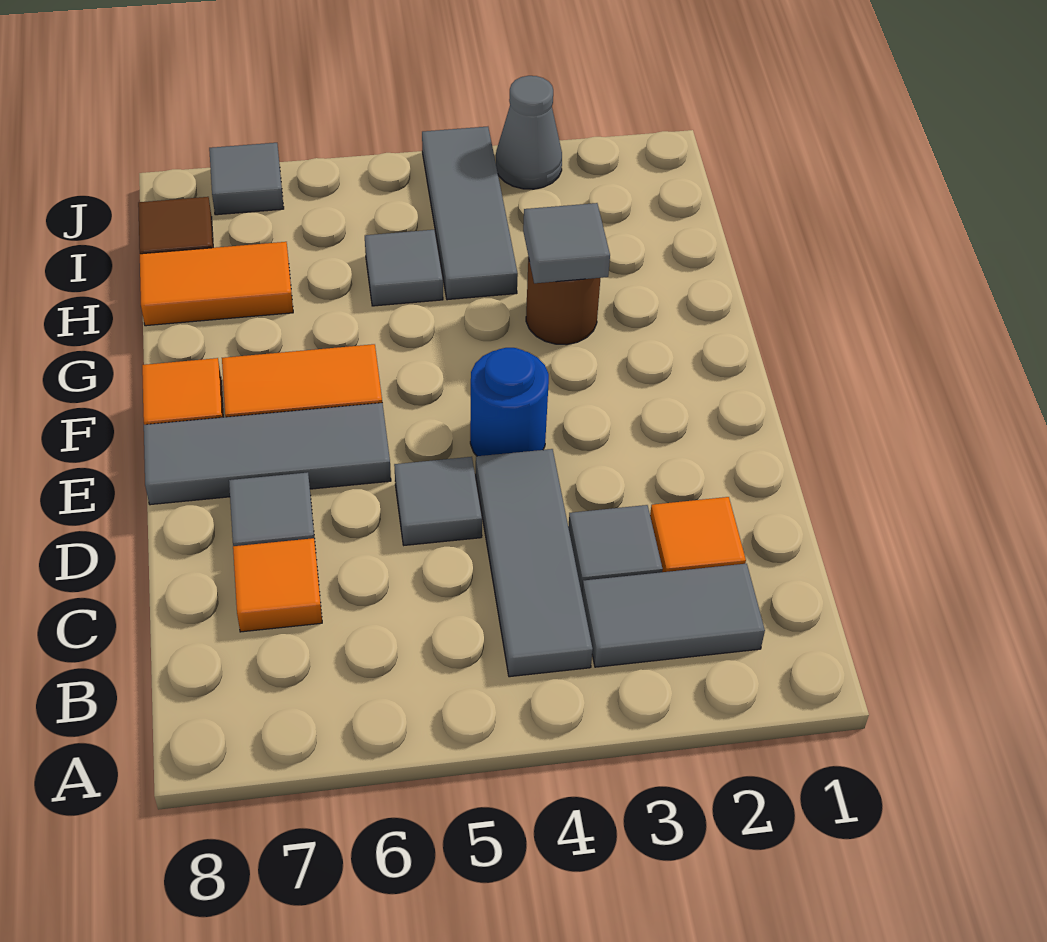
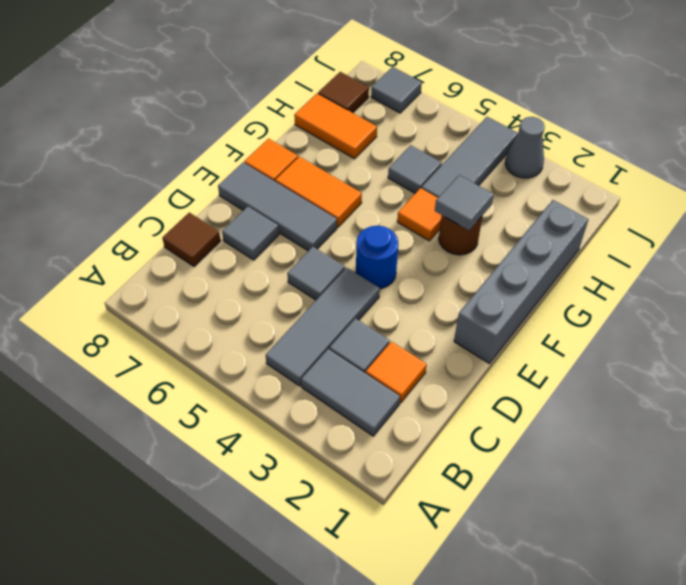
orange tile C7 level 1 -> orange tile G4 level 1
none -> brown tile C8 level 1
none -> grey brick E1:H1 level 1

